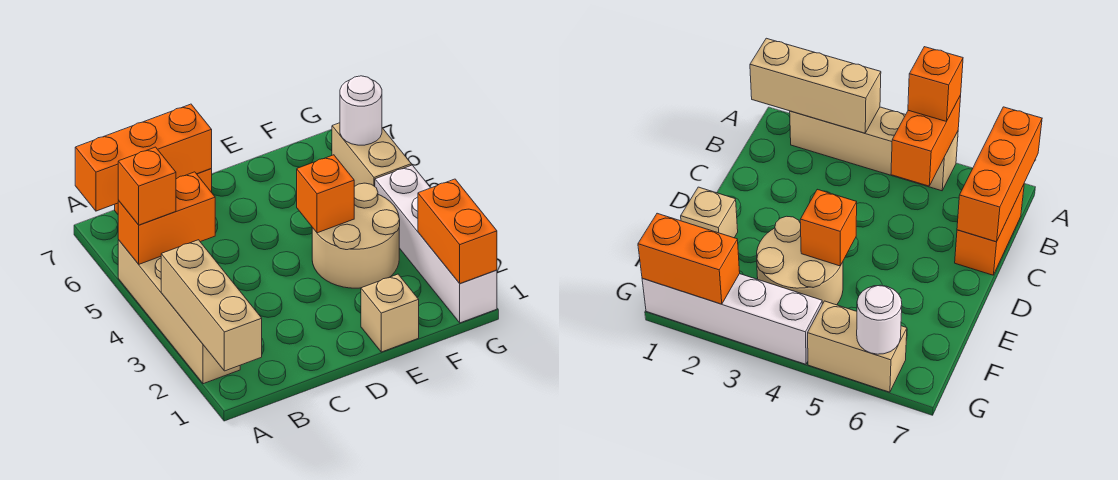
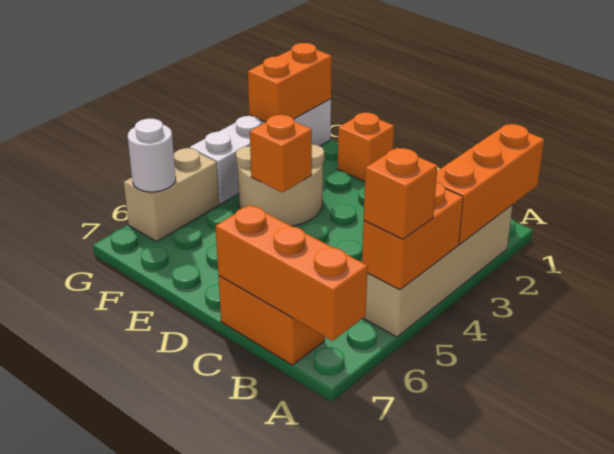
tan brick A1:A3 level 2 -> orange brick A1:A3 level 2
orange brick A5:B5 level 2 -> orange brick A4:A5 level 2
tan brick E1 level 1 -> orange brick E1 level 1

